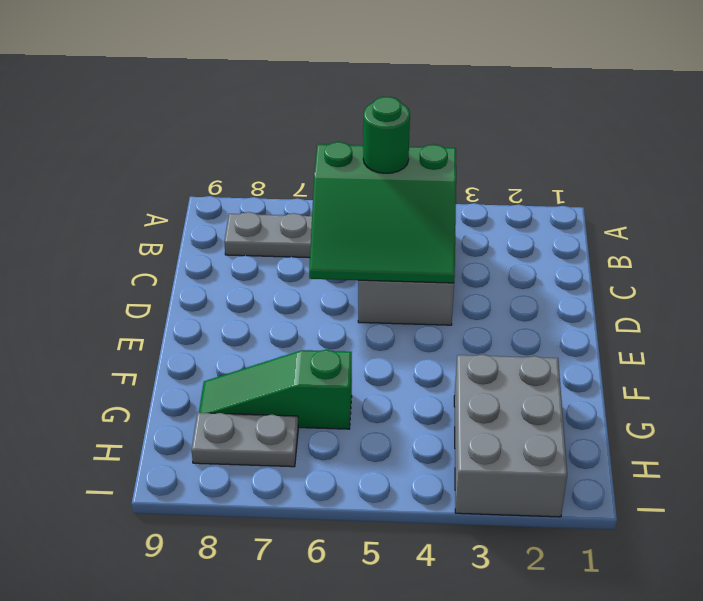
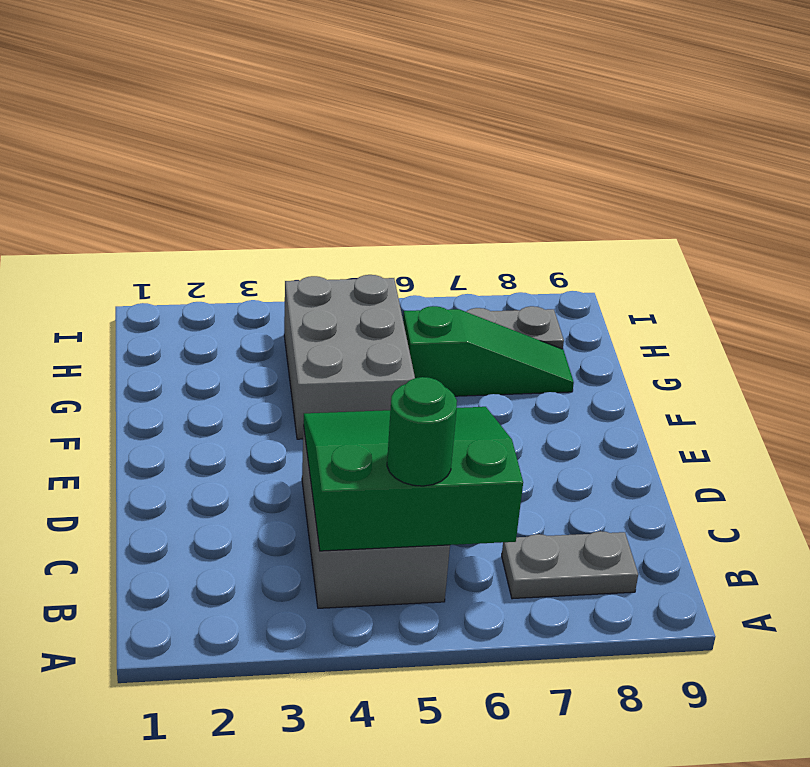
grey brick G2:I3 level 1 -> grey brick F4:H5 level 1

